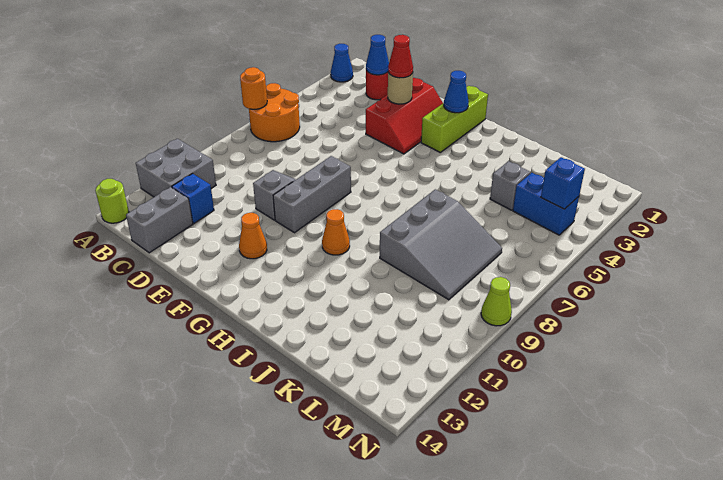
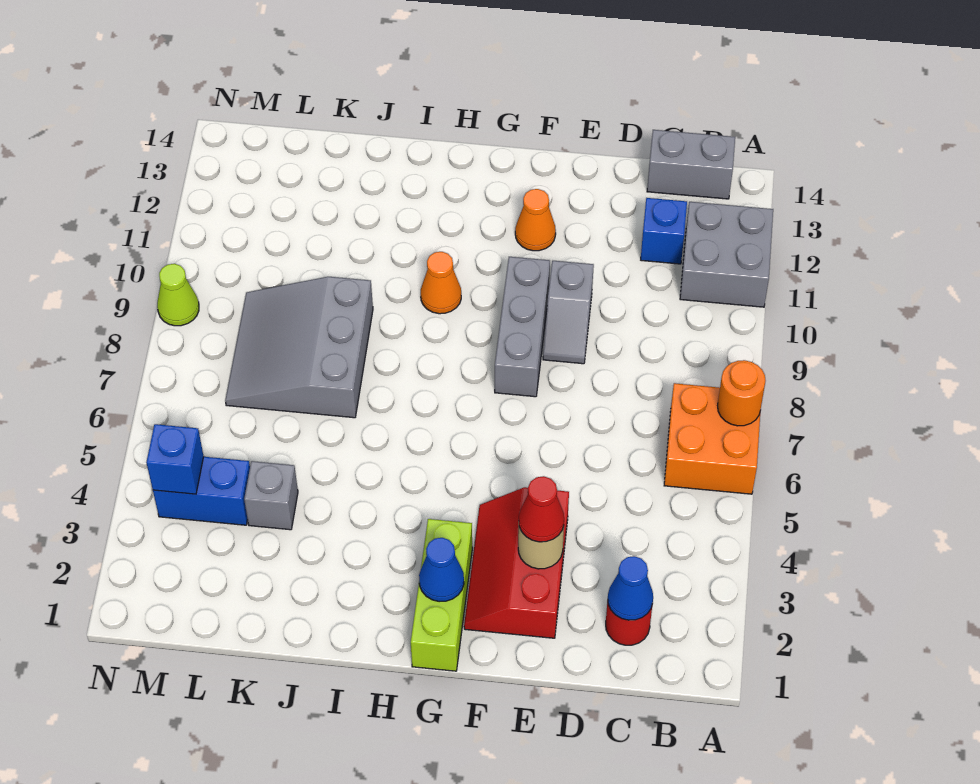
blue cone A2 level 1 -> none
orange round brick A6:B7 level 1 -> orange brick A6:B7 level 1
lime round brick A14 level 1 -> none
grey brick C13:C14 level 1 -> grey brick B14:C14 level 1

